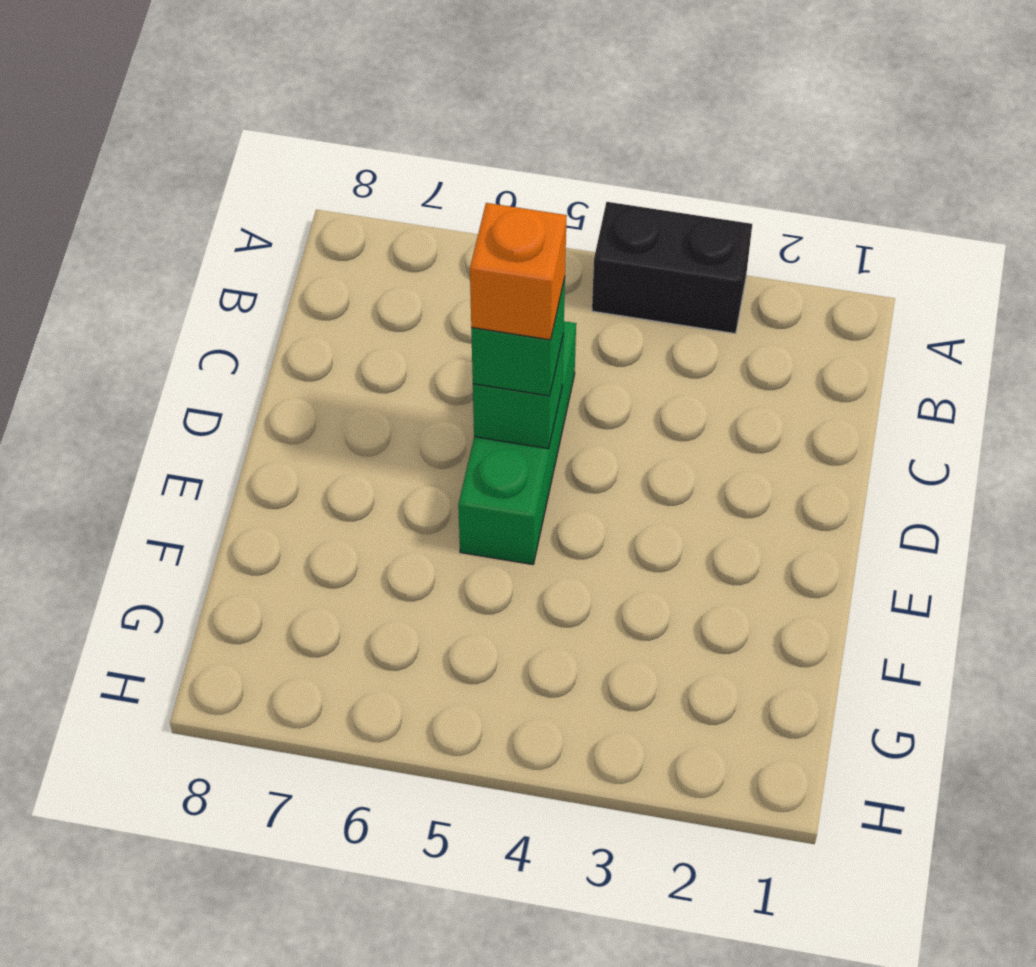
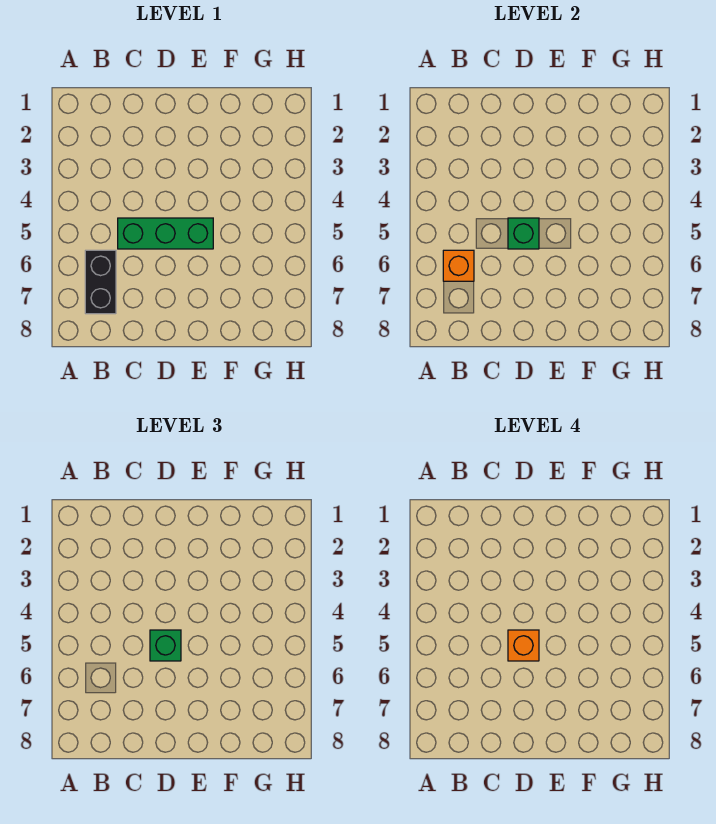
black brick A3:A4 level 1 -> black brick B6:B7 level 1
none -> orange brick B6 level 2

